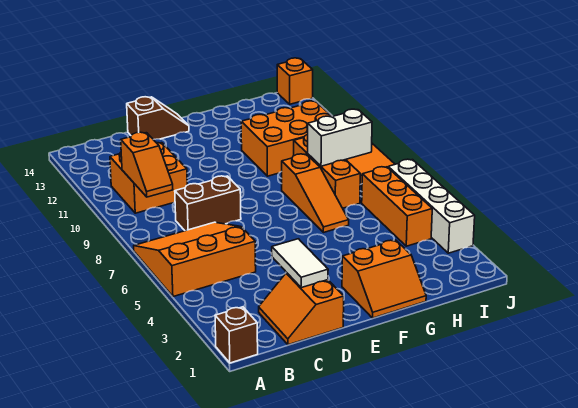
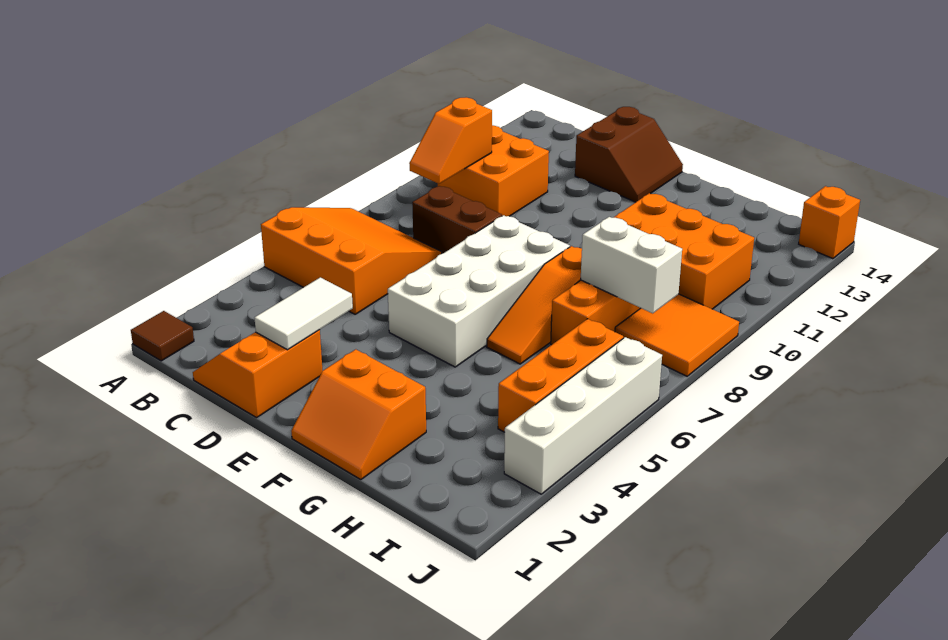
brown brick A1 level 1 -> brown tile A1 level 1
brown slope D14:E14 level 1 top D -> brown slope D13:E14 level 1 top D
none -> white brick E5:F8 level 1

